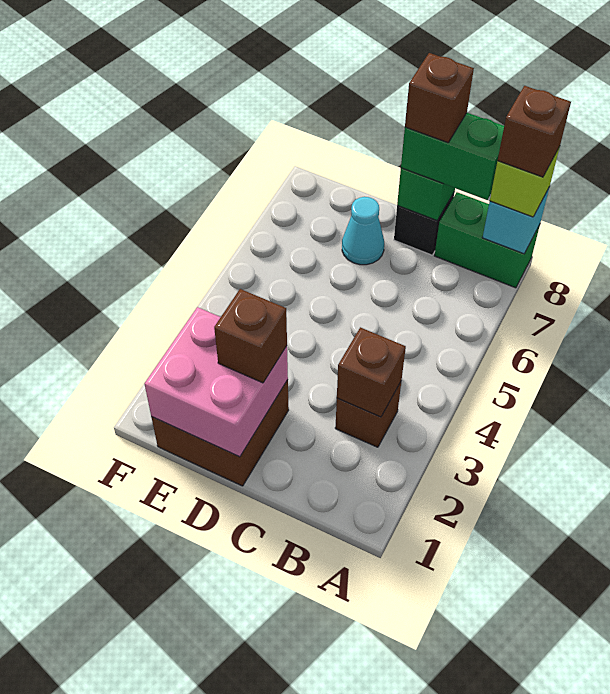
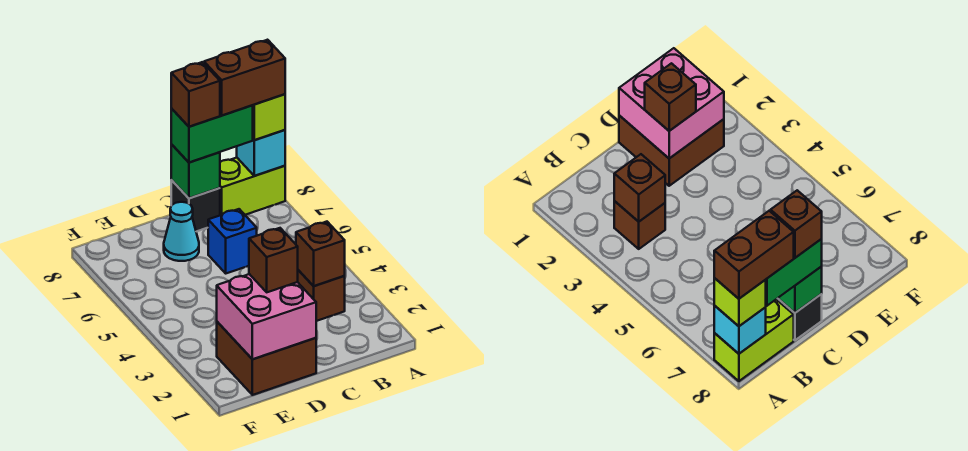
green brick A8:B8 level 1 -> lime brick A8:B8 level 1
brown brick A8 level 4 -> brown brick A8:B8 level 4
none -> blue brick C6 level 1

